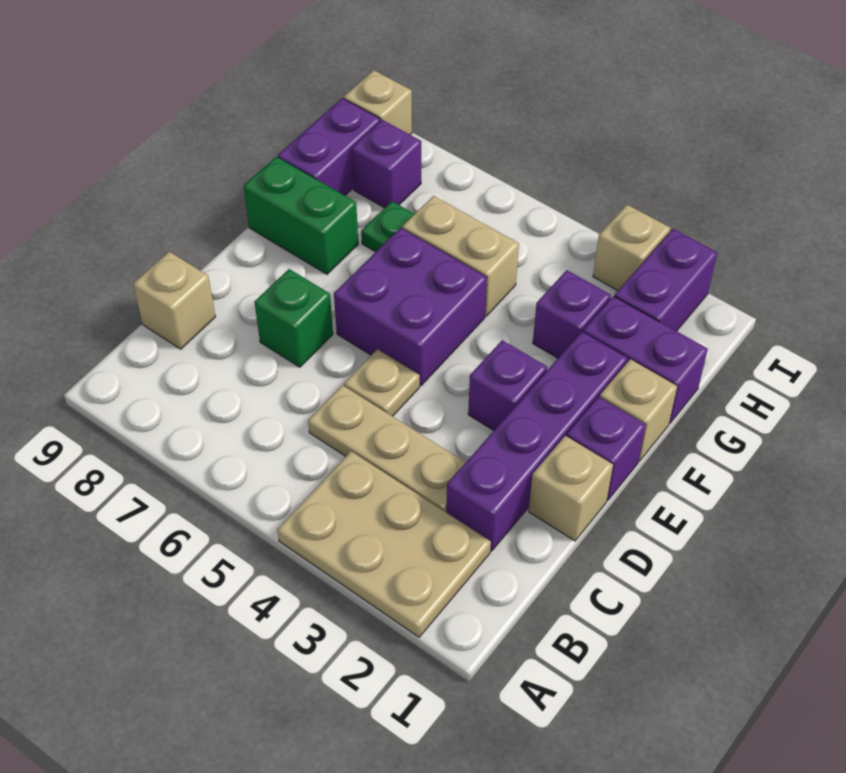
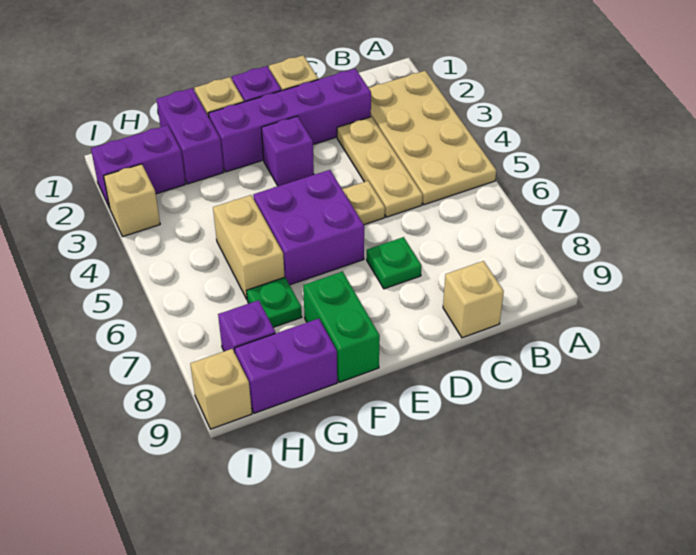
tan plate A2:B4 level 1 -> tan plate A2:B5 level 1
green brick D7 level 1 -> green plate D7 level 1
purple brick G3 level 1 -> none

